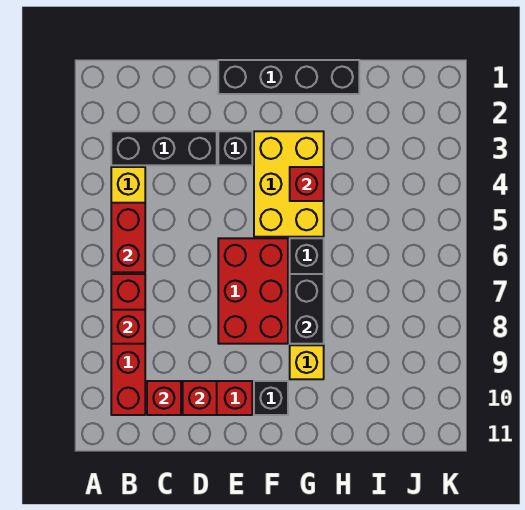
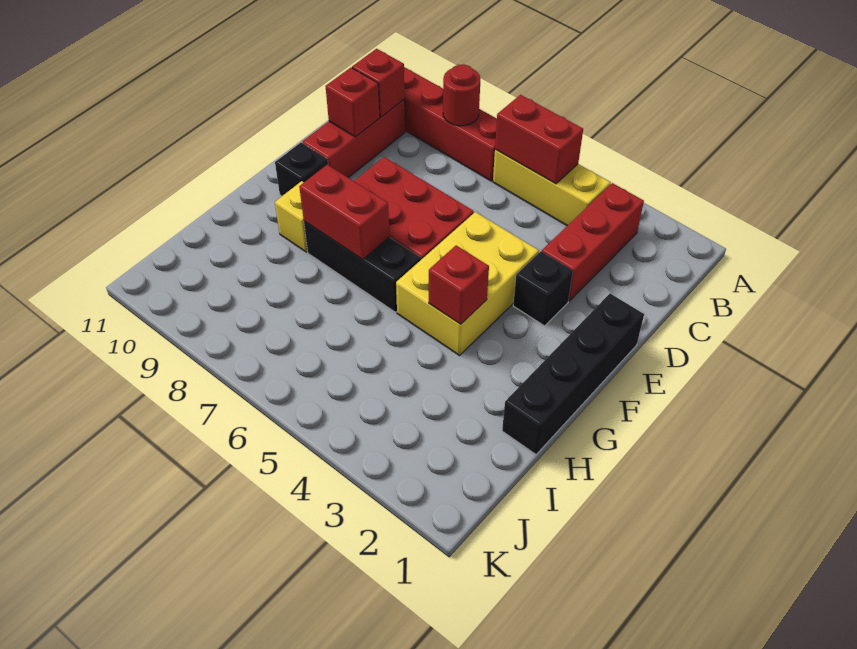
black brick B3:D3 level 1 -> red brick B3:D3 level 1
red brick B8 level 2 -> red round brick B8 level 2
yellow brick F3:G5 level 1 -> yellow brick E4:G5 level 1
black brick G7:G8 level 2 -> red brick G7:G8 level 2

